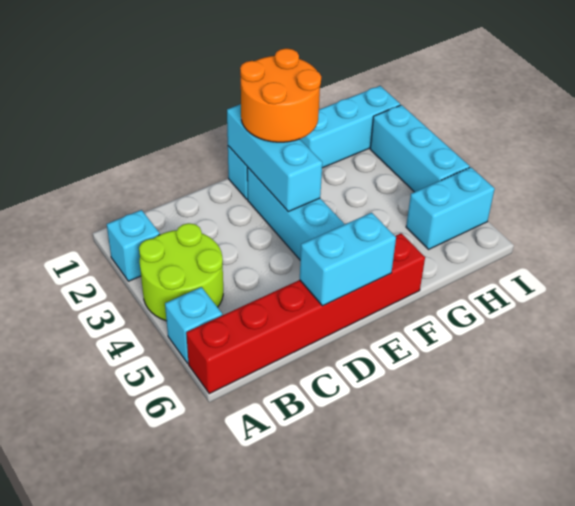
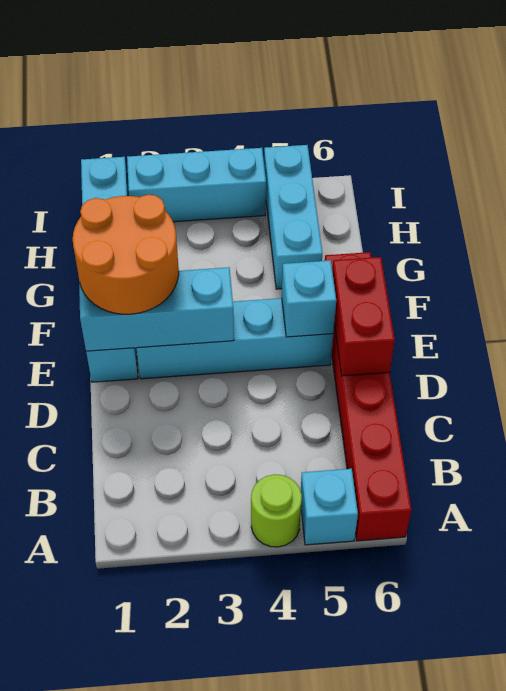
cyan brick A2 level 1 -> cyan brick E5 level 2
lime round brick A3:B4 level 1 -> lime round brick A4 level 1
cyan brick D6:E6 level 2 -> red brick D6:E6 level 2
cyan brick H5:I5 level 1 -> cyan brick G5:I5 level 1

